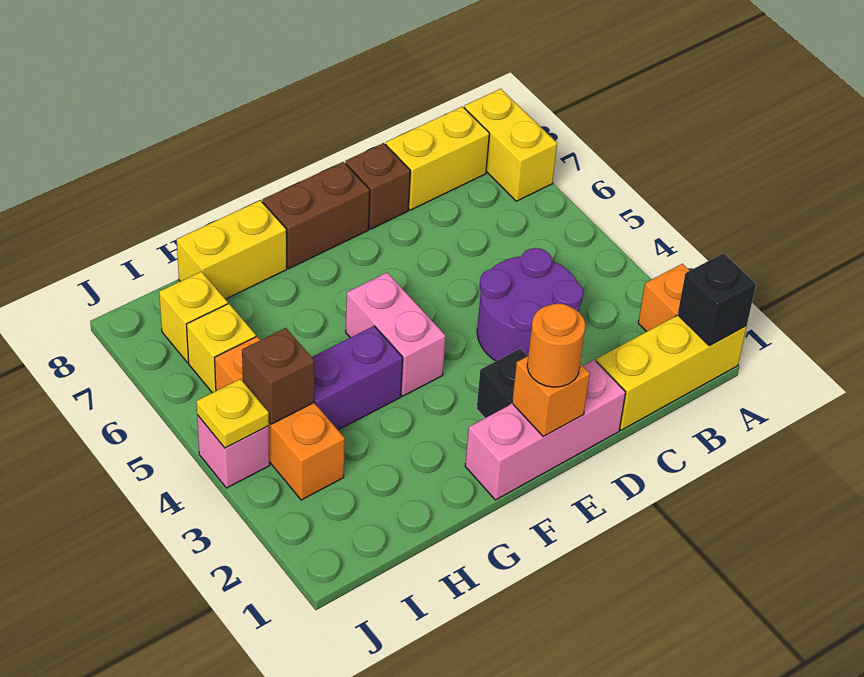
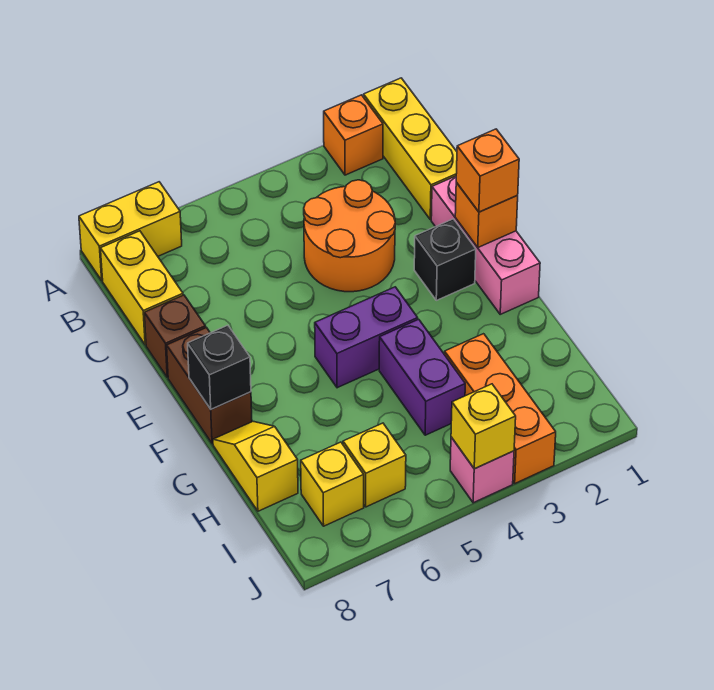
black brick A1 level 2 -> black brick F8 level 2
purple round brick C3:D4 level 1 -> orange round brick C3:D4 level 1
orange round brick E1 level 3 -> orange brick E1 level 3
pink brick F4:F5 level 1 -> purple brick F4:F5 level 1
yellow brick G8:H8 level 1 -> yellow slope G8:H8 level 1 top H
orange brick I3:I5 level 1 -> orange brick H3:J3 level 1
brown brick I4 level 2 -> none
yellow plate J4 level 2 -> yellow brick J4 level 2

